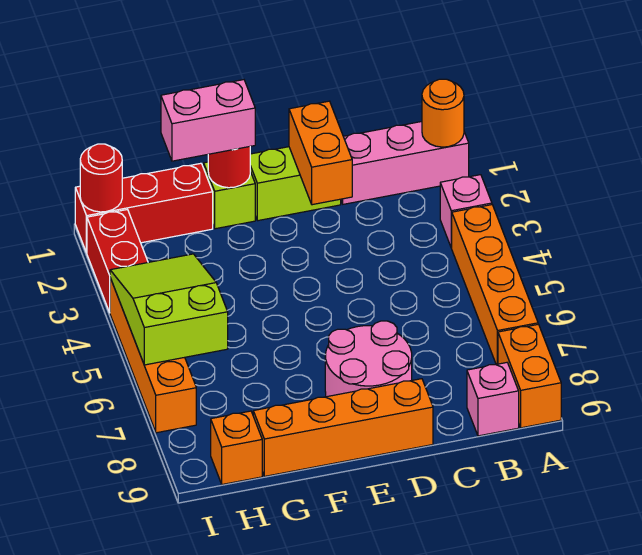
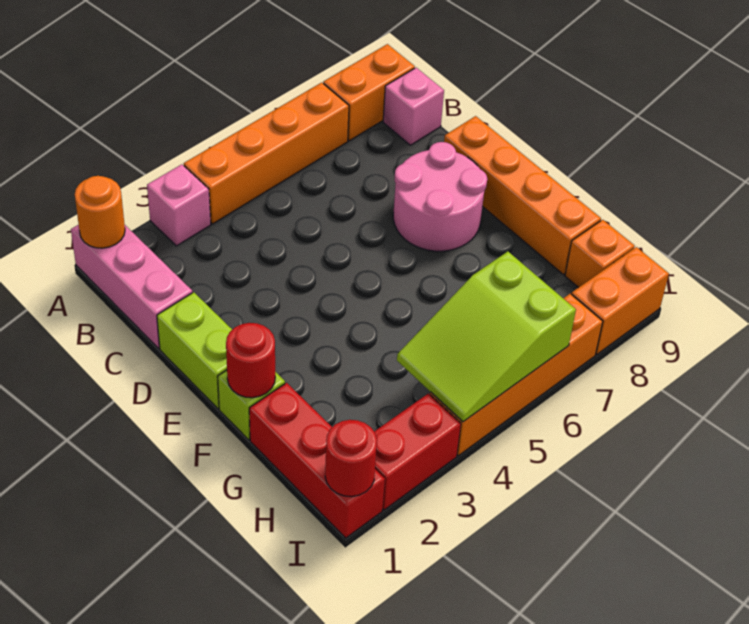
orange brick D1:D2 level 2 -> orange brick I8:I9 level 1
pink brick F1:G1 level 3 -> none

